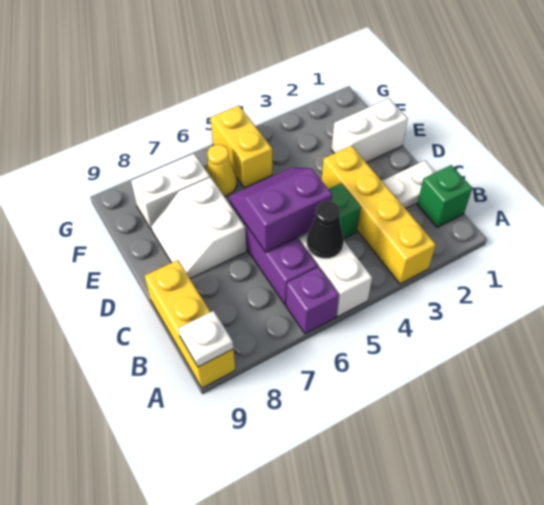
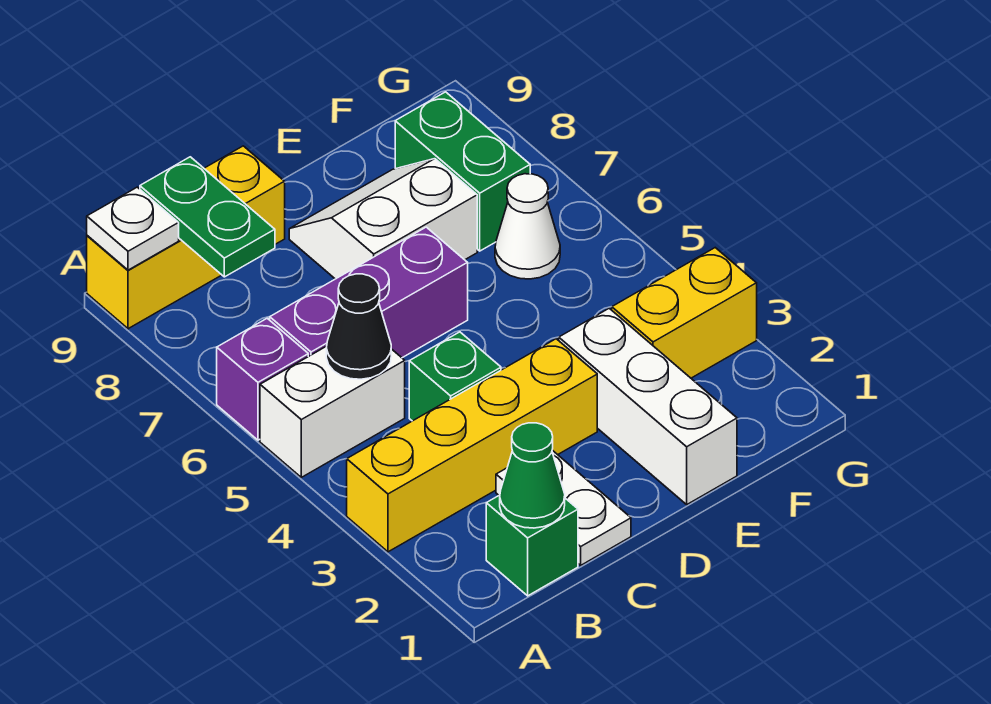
none -> green cone B1 level 2
none -> green plate B8:B9 level 2
purple slope C5:D6 level 2 top C -> none
white brick E1:E2 level 1 -> white brick E1:E3 level 1
yellow brick F5:G5 level 1 -> yellow brick F3:G3 level 1
yellow cone F6 level 1 -> white cone F6 level 1
white brick F7:F8 level 1 -> green brick F7:F8 level 1

